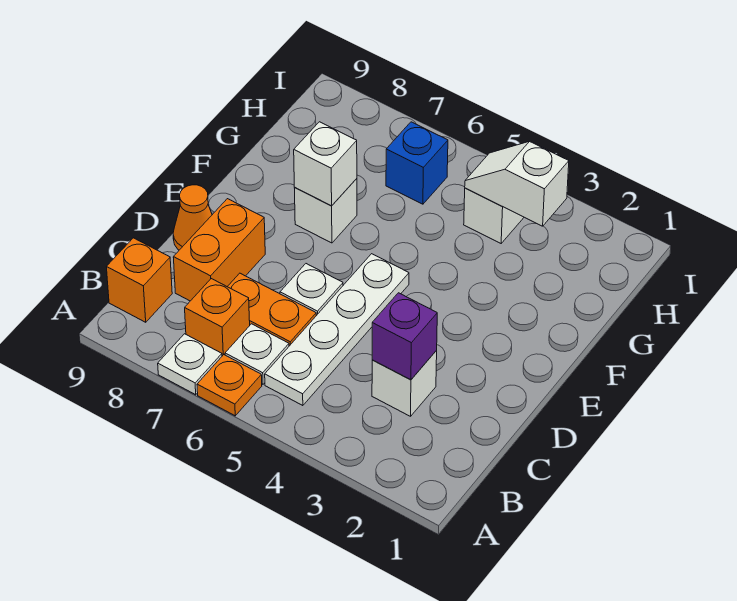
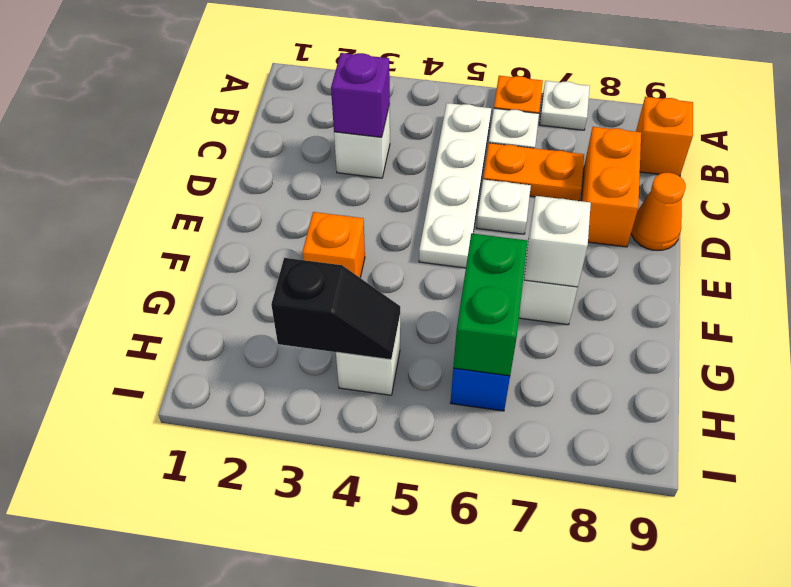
orange brick B7 level 1 -> orange brick F3 level 1
none -> green brick G6:H6 level 2
white slope H3:H4 level 2 top 3 -> black slope H3:H4 level 2 top 3

